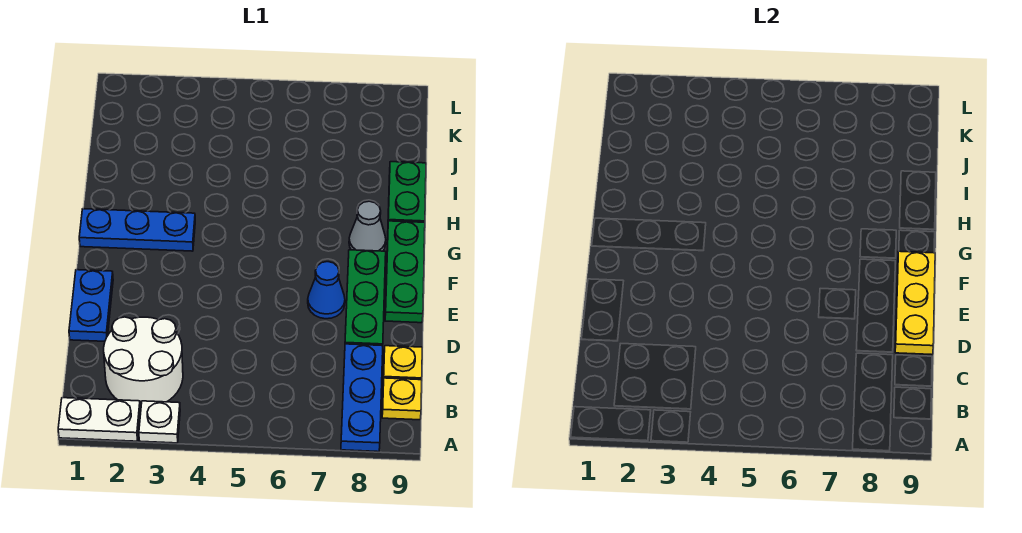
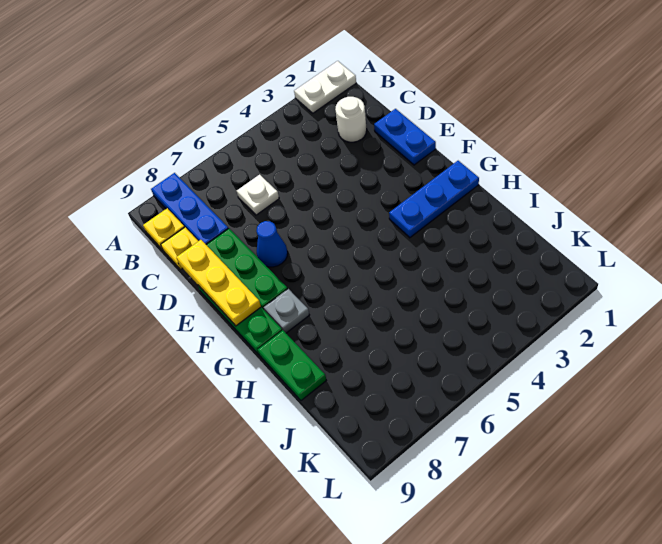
white plate A3 level 1 -> white plate C6 level 1
white round brick B2:C3 level 1 -> white round brick C2 level 1
grey cone G8 level 1 -> grey plate G8 level 1

